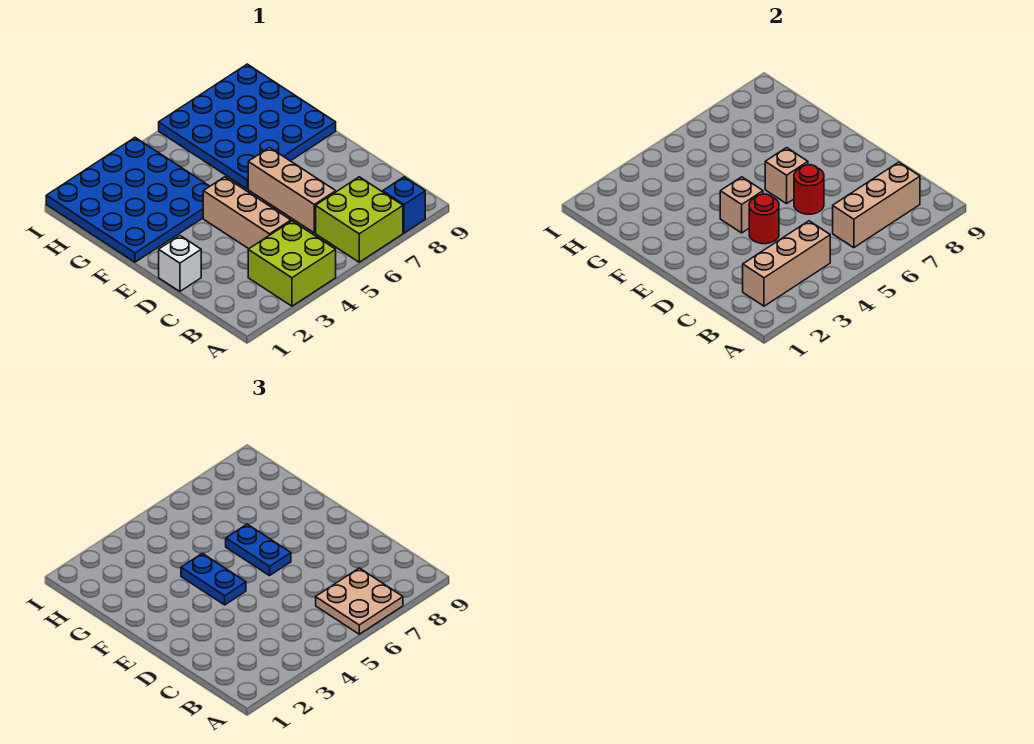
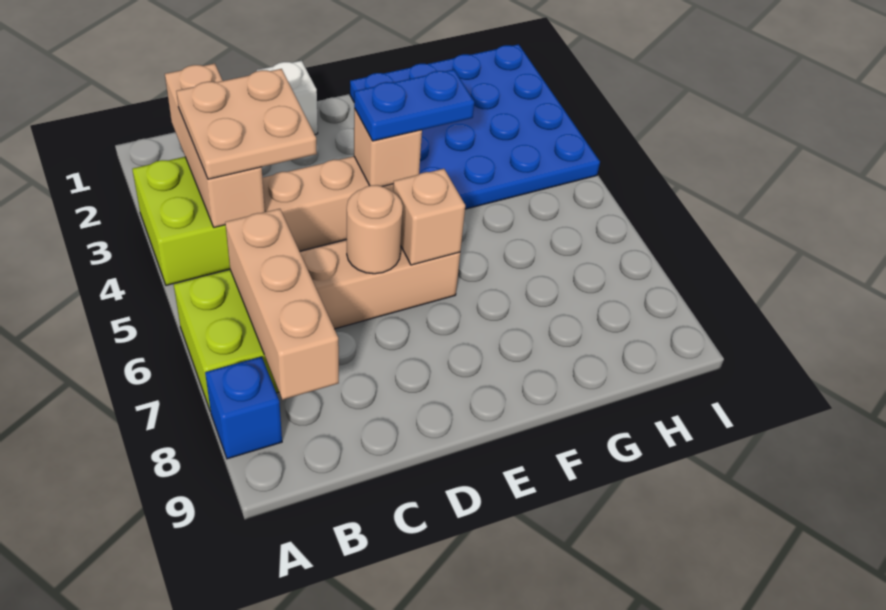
tan plate A6:B7 level 3 -> tan plate B3:C4 level 3
red round brick D4 level 2 -> none
red round brick D6 level 2 -> tan round brick D6 level 2
blue plate E6:F6 level 3 -> none
blue plate F6:I9 level 1 -> none

